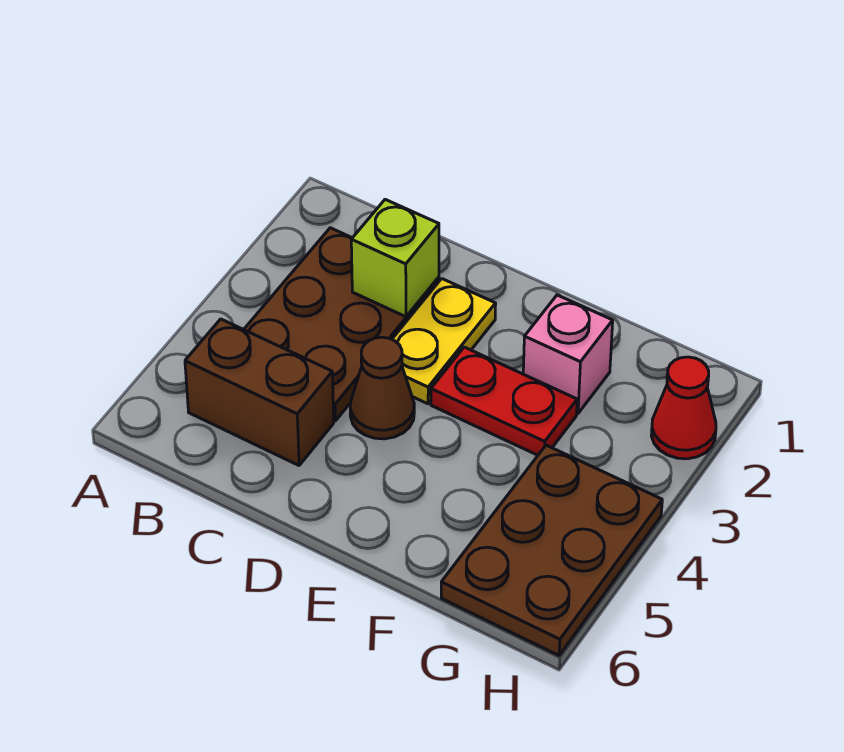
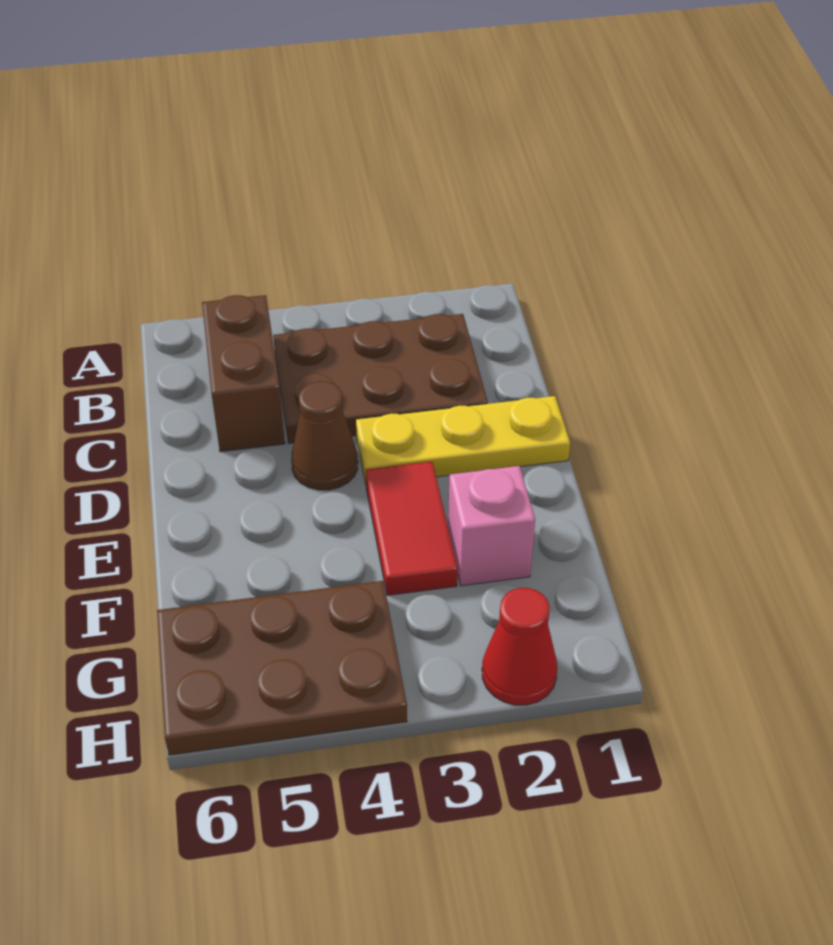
lime brick C2 level 2 -> none
yellow plate D2:D3 level 1 -> yellow plate D1:D3 level 1
red plate E3:F3 level 1 -> red tile E3:F3 level 1

